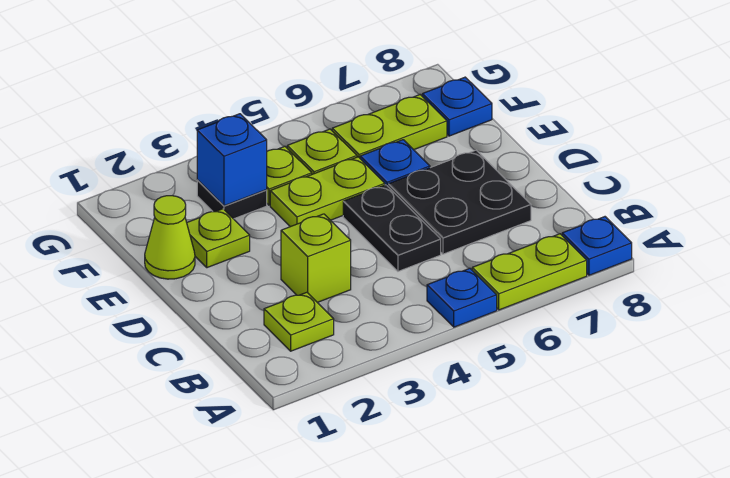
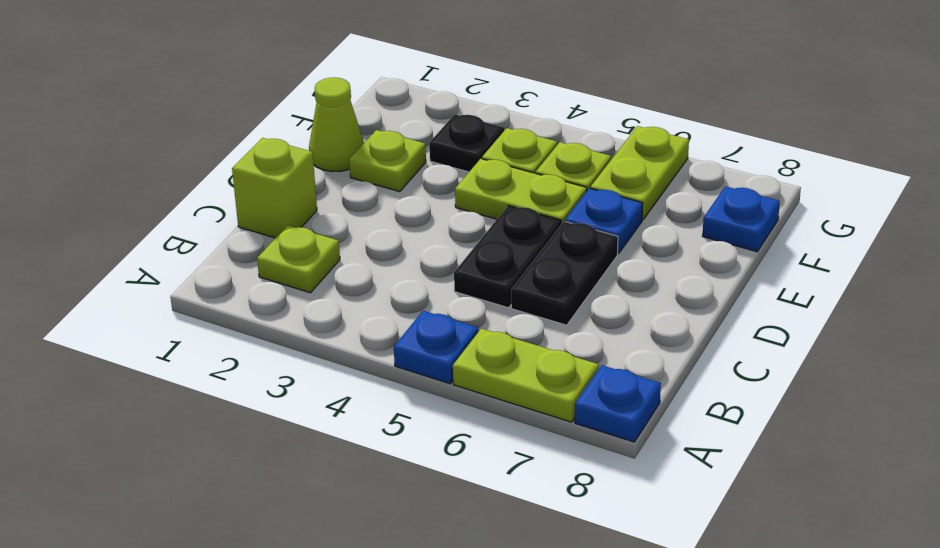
lime brick C3 level 1 -> lime brick C1 level 1
black plate C6:D7 level 1 -> black plate C6:D6 level 1
blue brick F3 level 2 -> none
lime plate F6:F7 level 1 -> lime plate F6:G6 level 1

